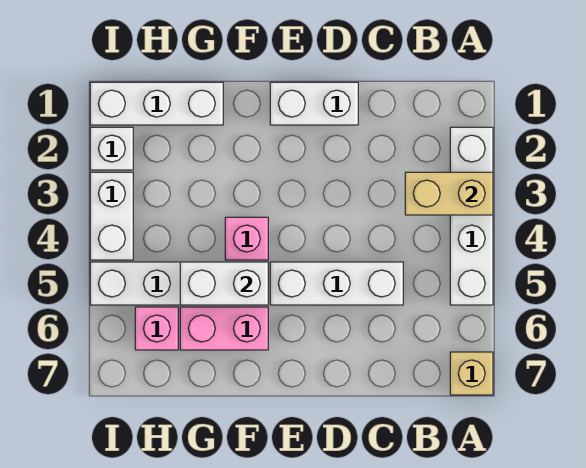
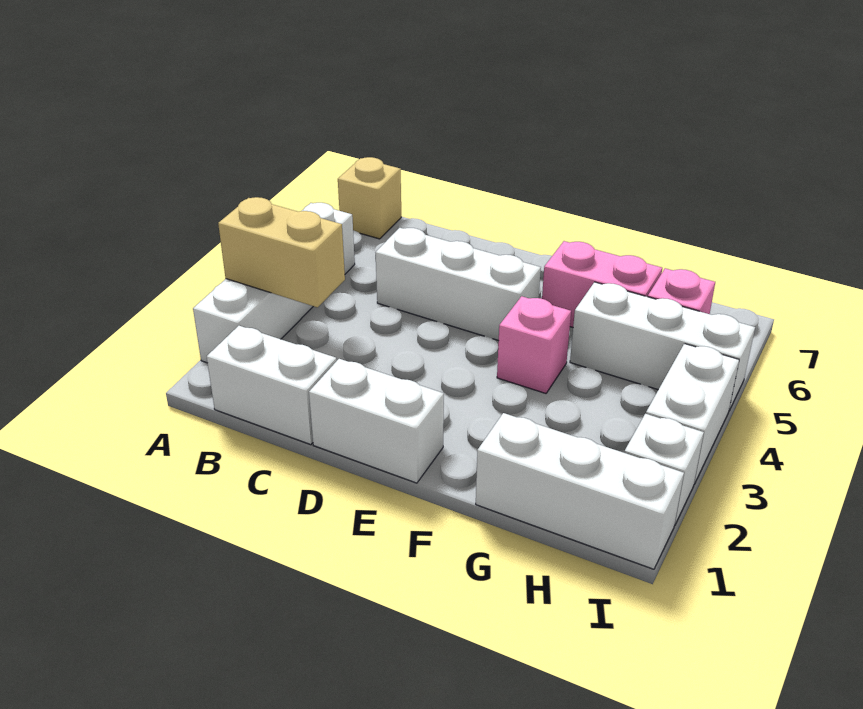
white brick F5:G5 level 2 -> white brick B1:C1 level 1

